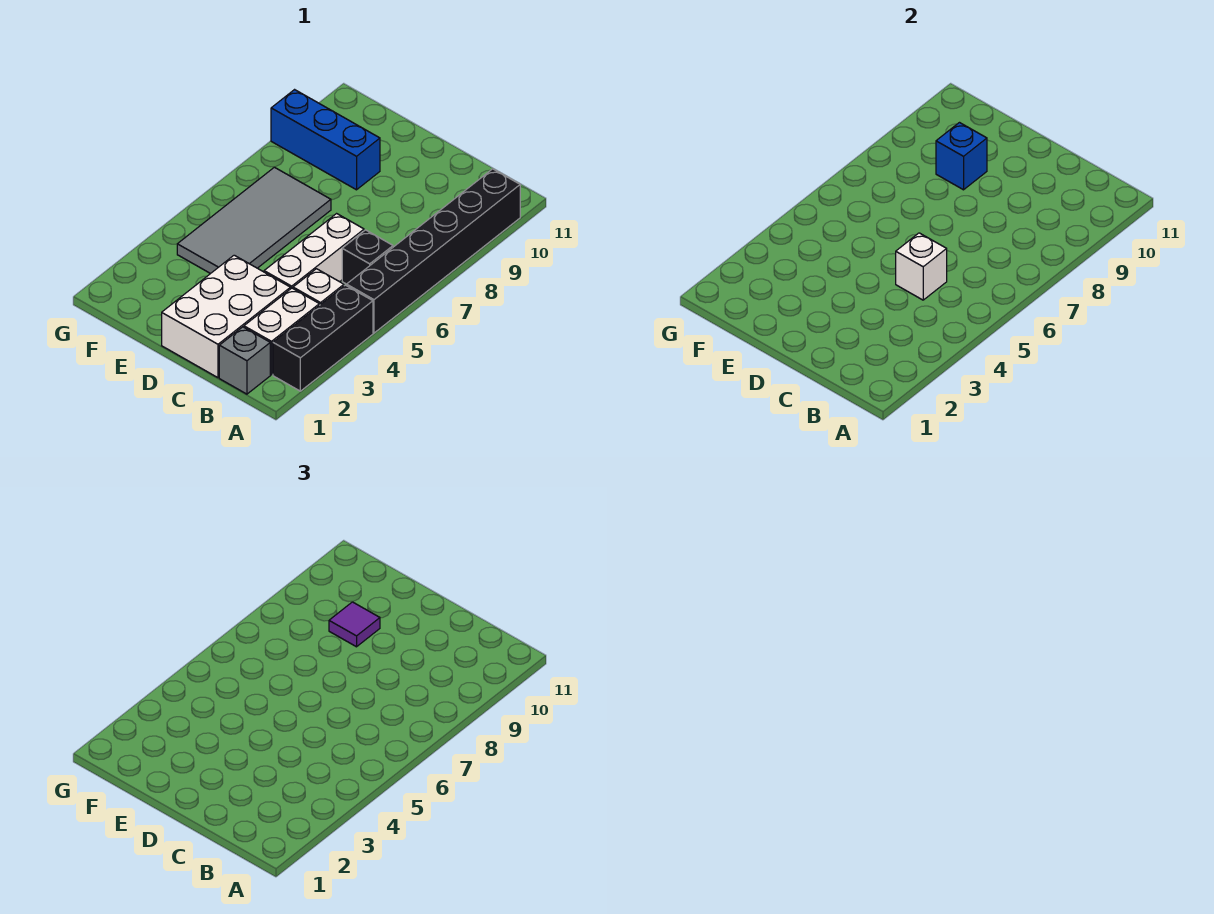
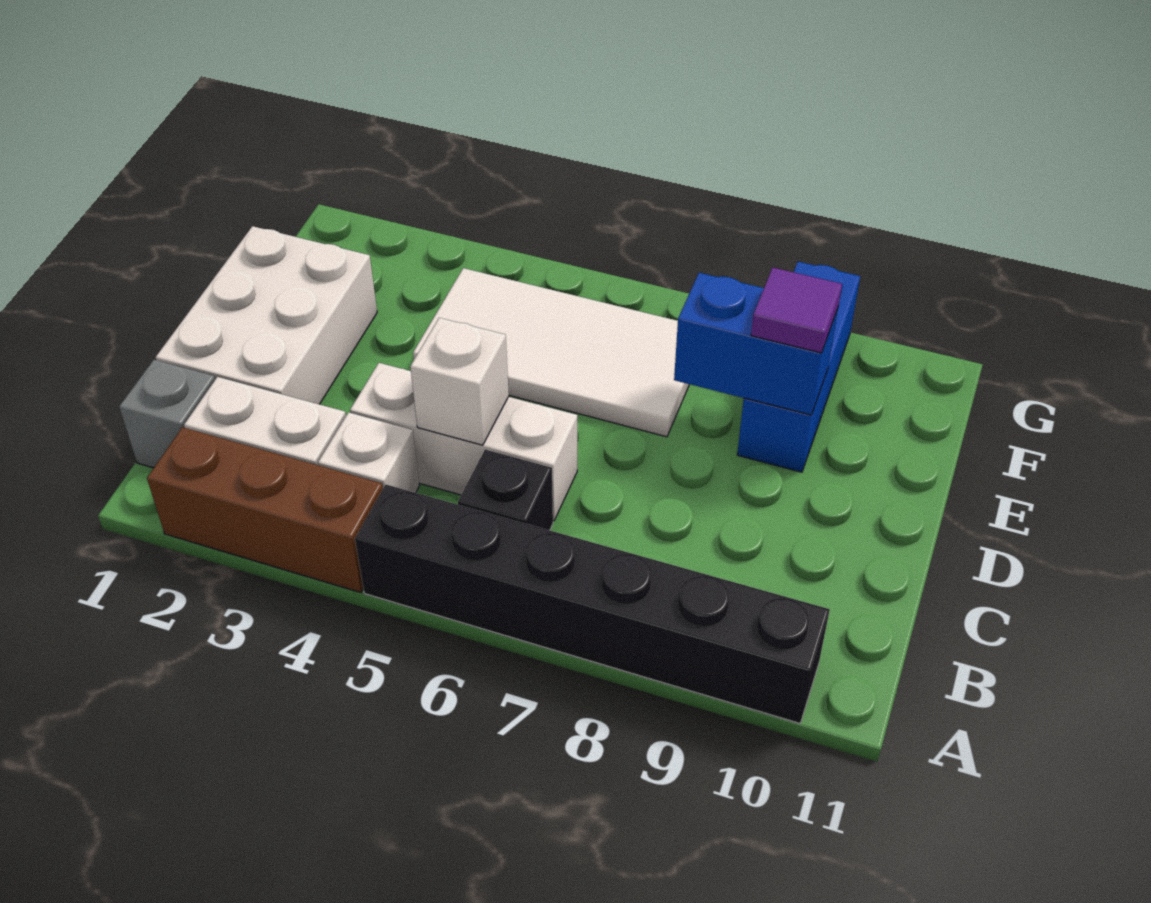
black brick A2:A4 level 1 -> brown brick A2:A4 level 1
white brick C1:D3 level 1 -> white brick C1:E2 level 1
grey tile E4:F7 level 1 -> white tile E4:F7 level 1
blue brick E9 level 2 -> blue brick E8:E9 level 2

